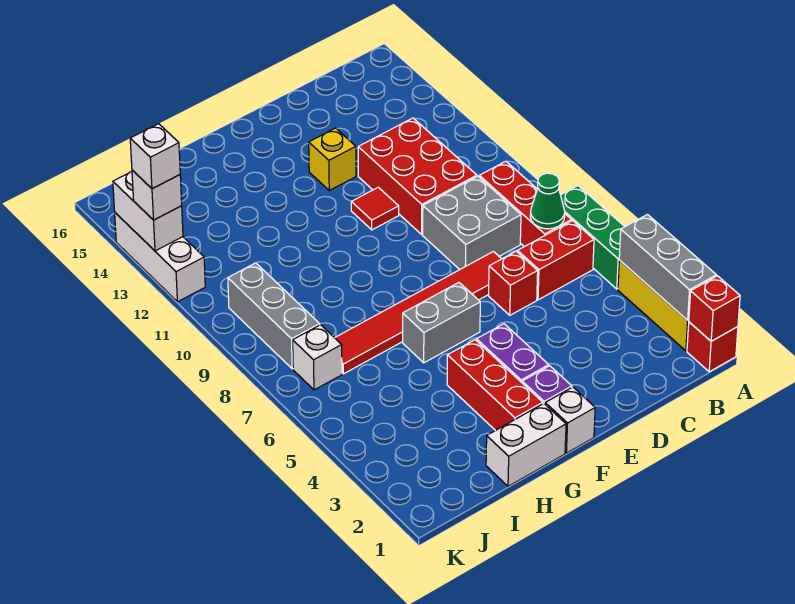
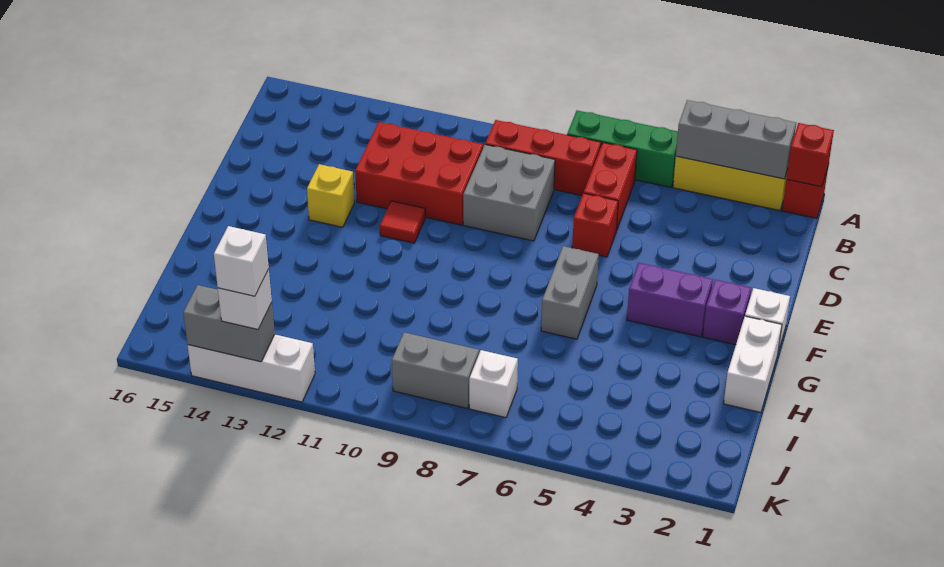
green cone B7 level 2 -> none
red tile D7:I7 level 1 -> none
red brick G2:G4 level 1 -> none
grey brick J8:J10 level 1 -> grey brick J8:J9 level 1
white brick K13:K14 level 2 -> grey brick K13:K14 level 2

